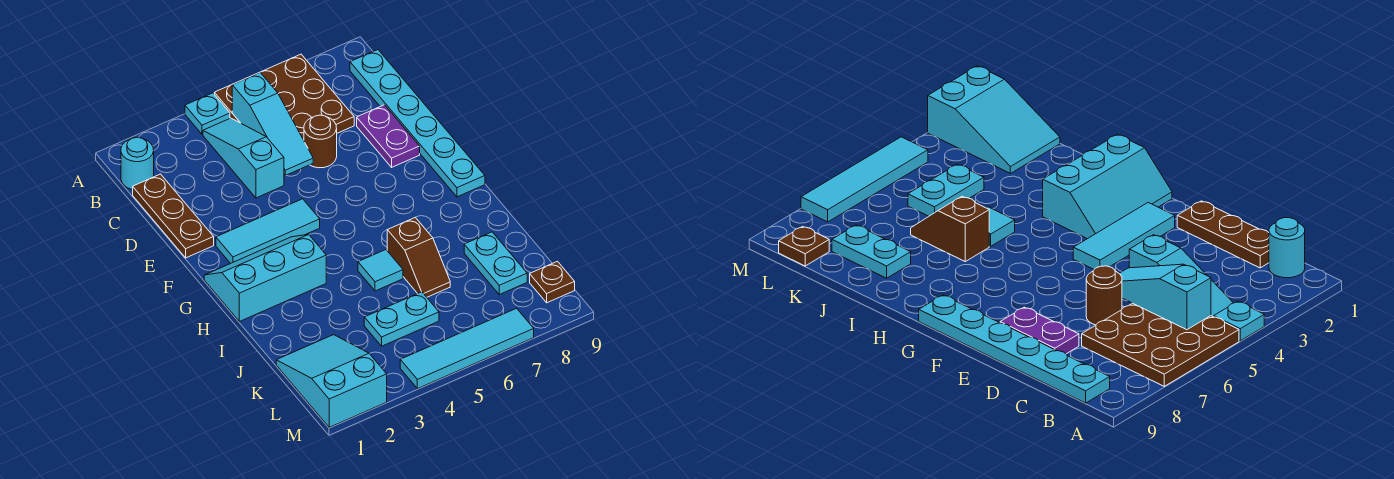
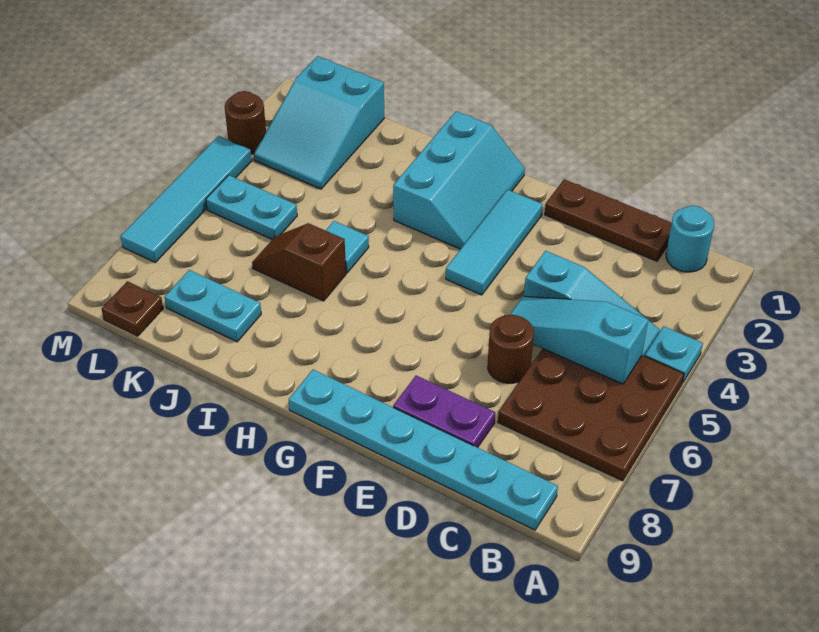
cyan slope K1:M2 level 1 top M -> cyan slope K1:L3 level 1 top 1
cyan plate K4:K5 level 1 -> cyan plate K5:L5 level 1
none -> brown round brick M3 level 1

